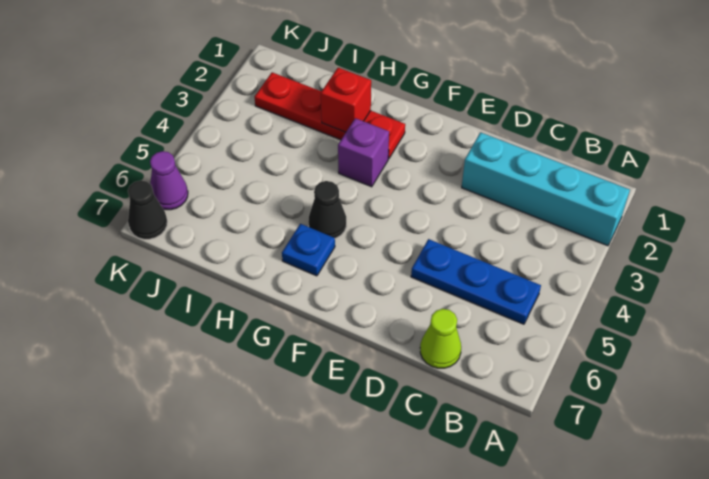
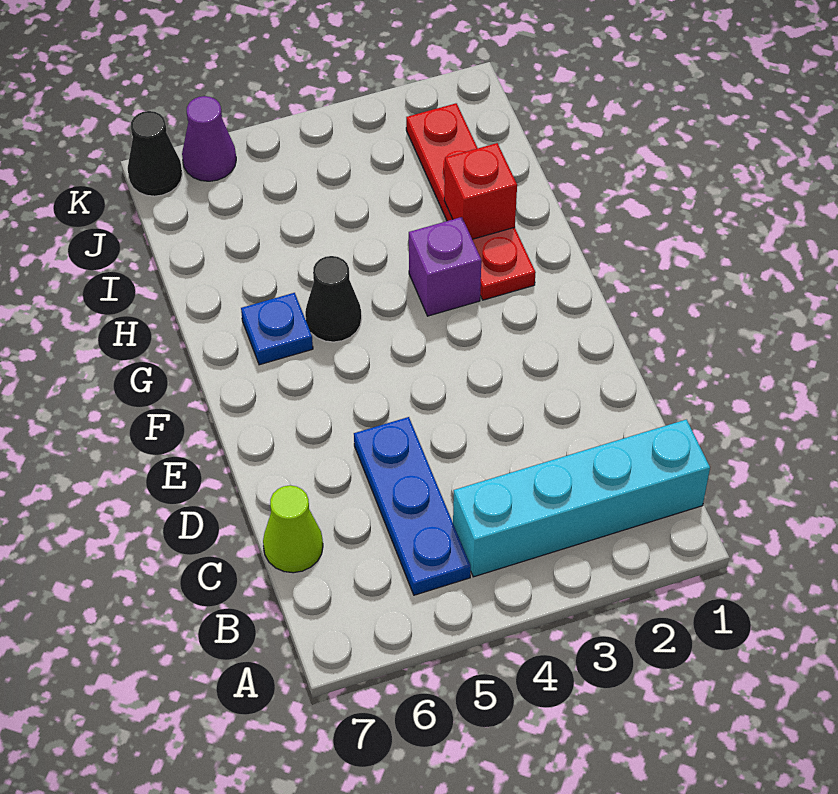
cyan brick A2:D2 level 1 -> cyan brick B1:B4 level 1

